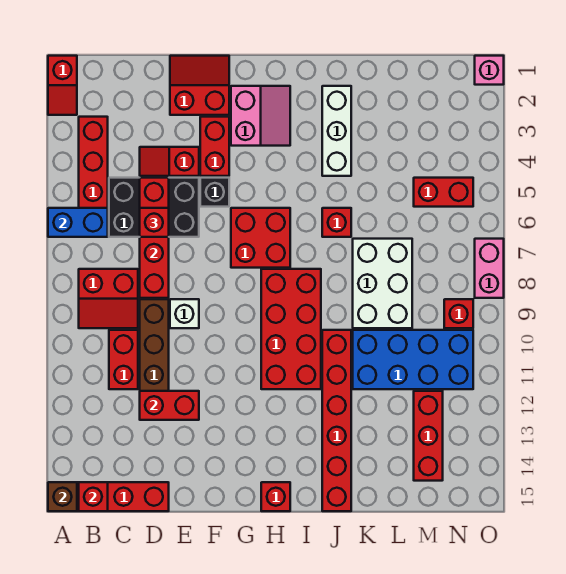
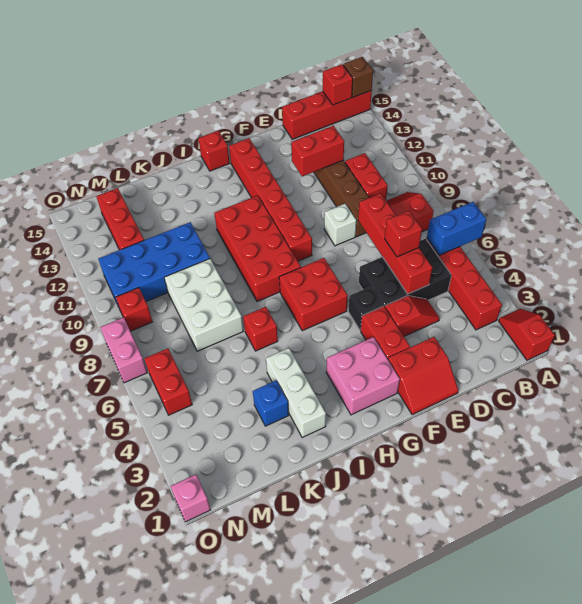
pink slope G2:H3 level 1 top G -> pink brick G2:H3 level 1
red brick J10:J15 level 1 -> red brick G9:G14 level 1
none -> blue brick K3 level 1
red brick M5:N5 level 1 -> red brick N5:N6 level 1

